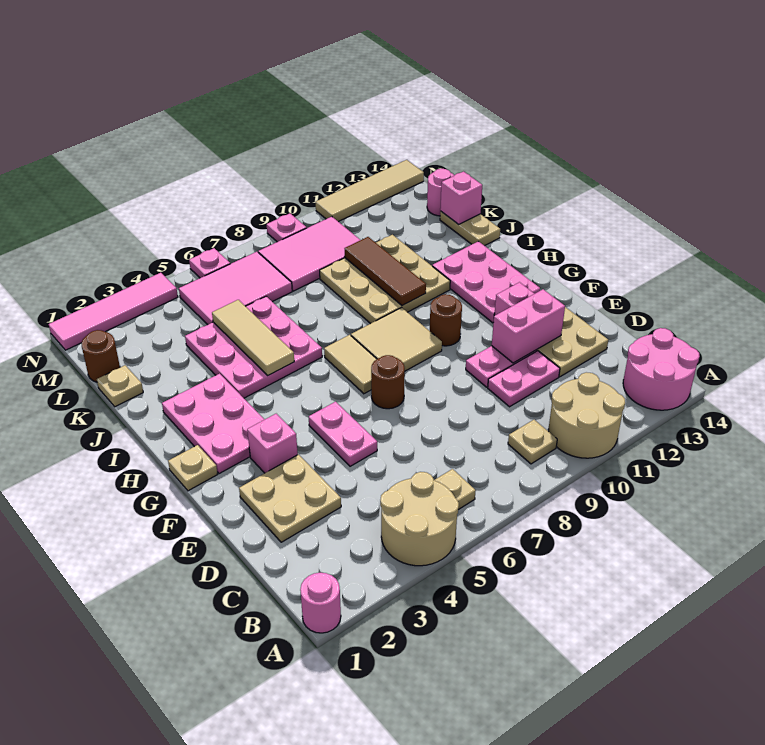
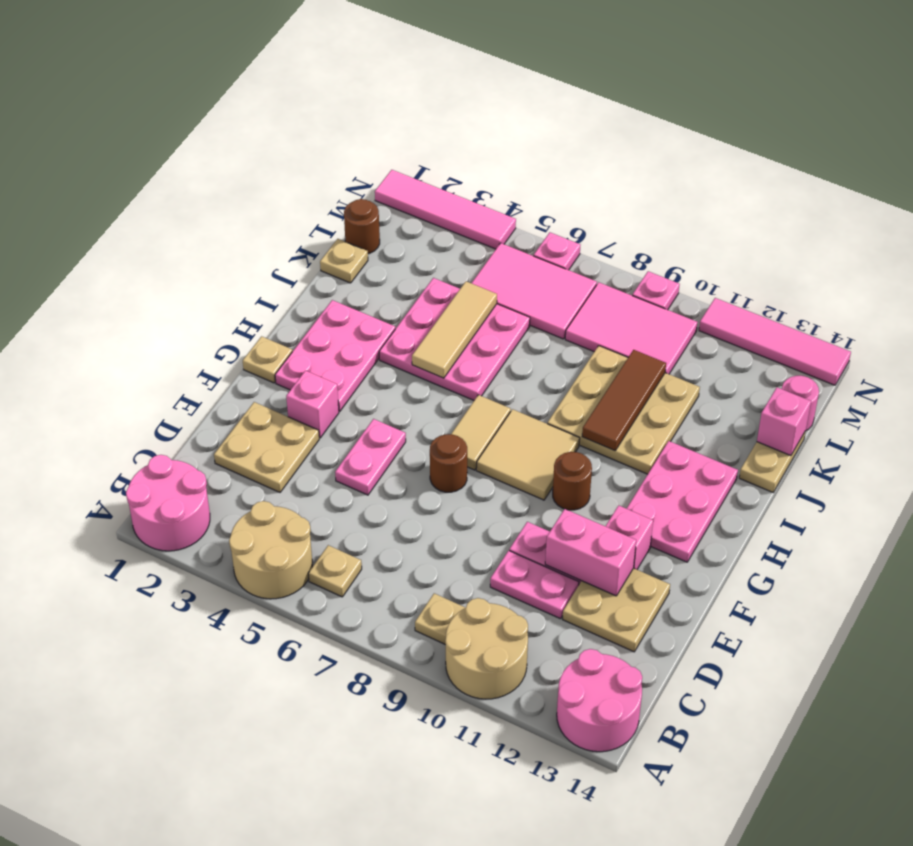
pink round brick A1 level 1 -> pink round brick A1:B2 level 1
tan tile N11:N14 level 1 -> pink tile N11:N14 level 1

